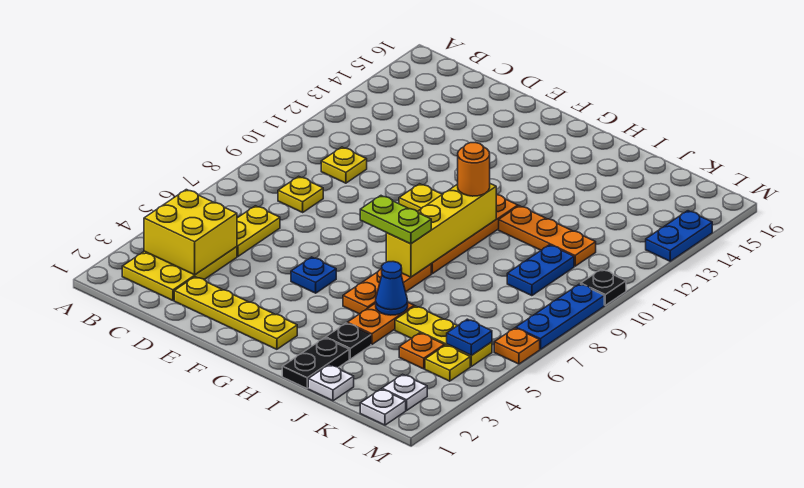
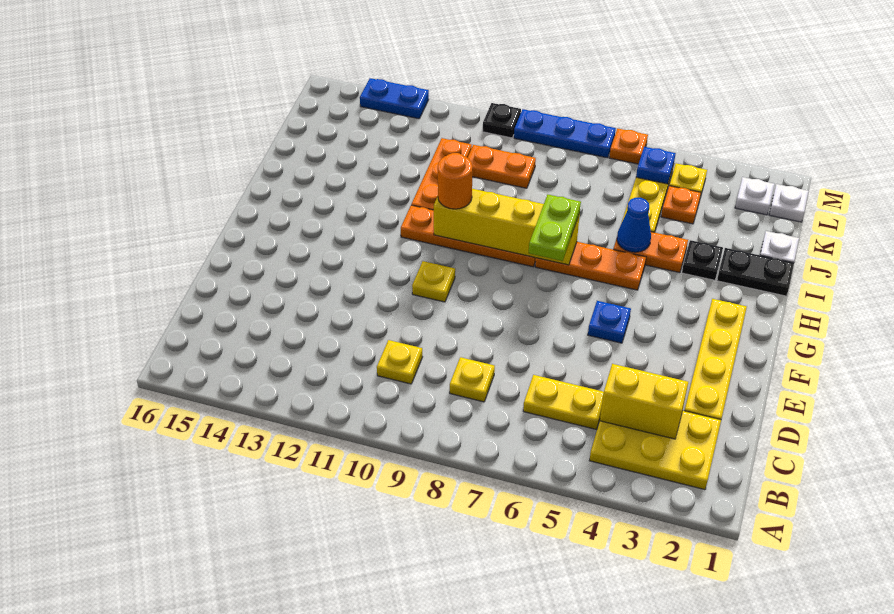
yellow brick B3:C4 level 2 -> yellow brick C3:C4 level 2
blue plate K9:K10 level 1 -> orange plate K9:K10 level 1

